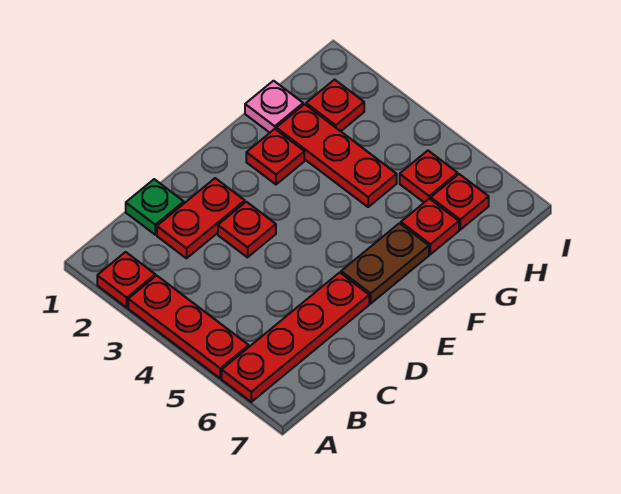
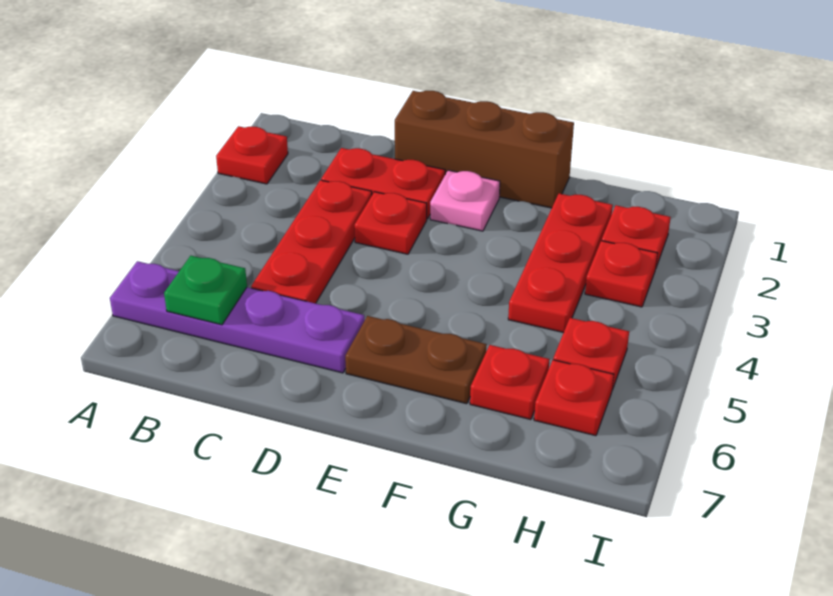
red plate A3:A5 level 1 -> red plate C3:C5 level 1
red plate A6:D6 level 1 -> purple plate A6:D6 level 1
green plate C1 level 1 -> green plate B6 level 2
none -> brown brick D1:F1 level 1
red plate F2 level 1 -> red plate H3 level 1
pink plate G1 level 1 -> pink plate E2 level 1

